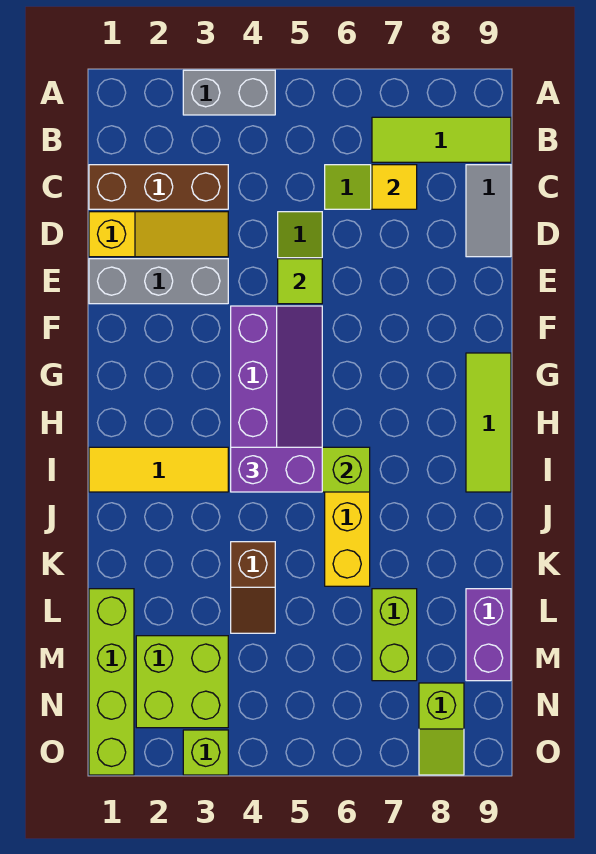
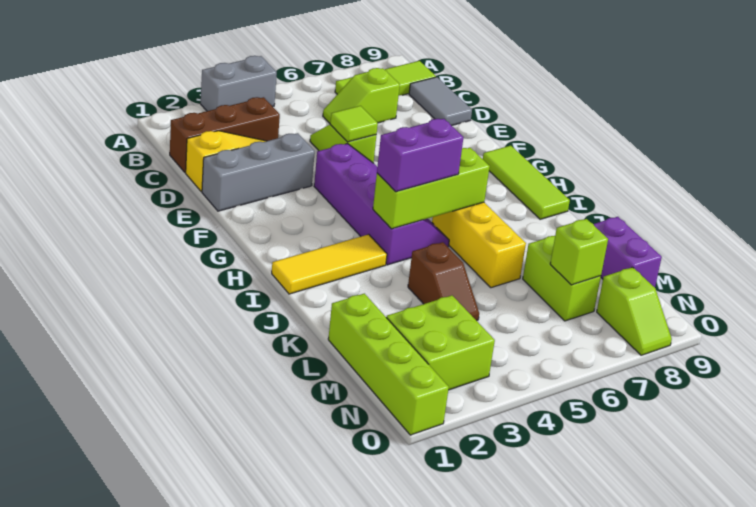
yellow tile C7 level 2 -> none
lime brick O3 level 1 -> lime brick M7 level 2

